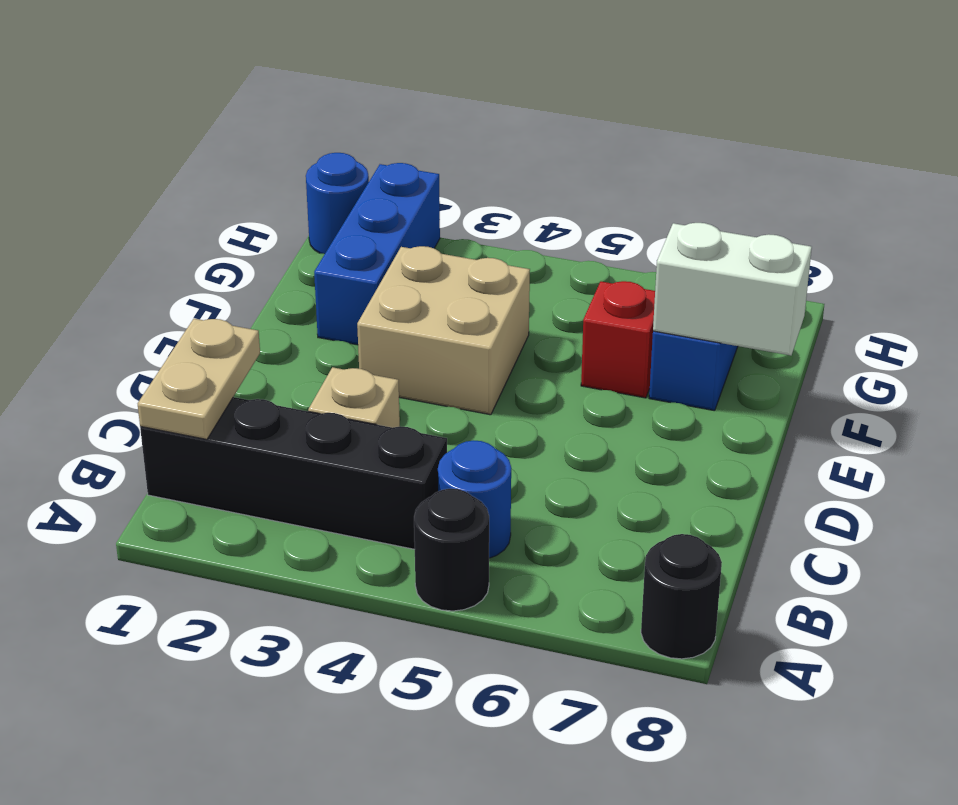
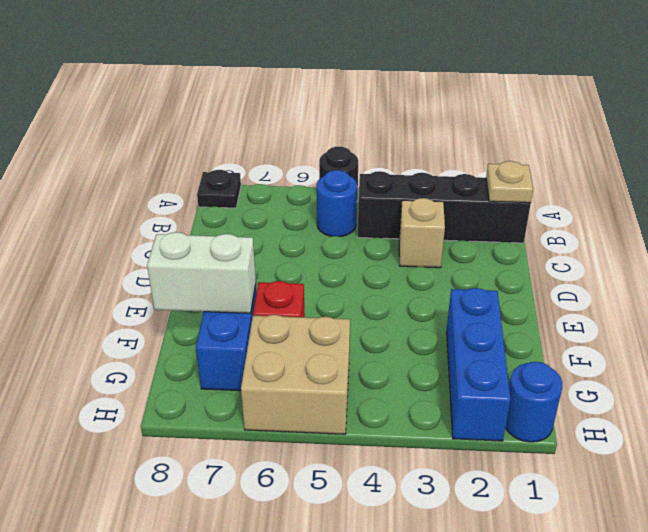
black round brick A8 level 1 -> black plate A8 level 1
tan plate B1:C1 level 2 -> tan plate B1 level 2
tan brick E3:F4 level 1 -> tan brick G5:H6 level 1

